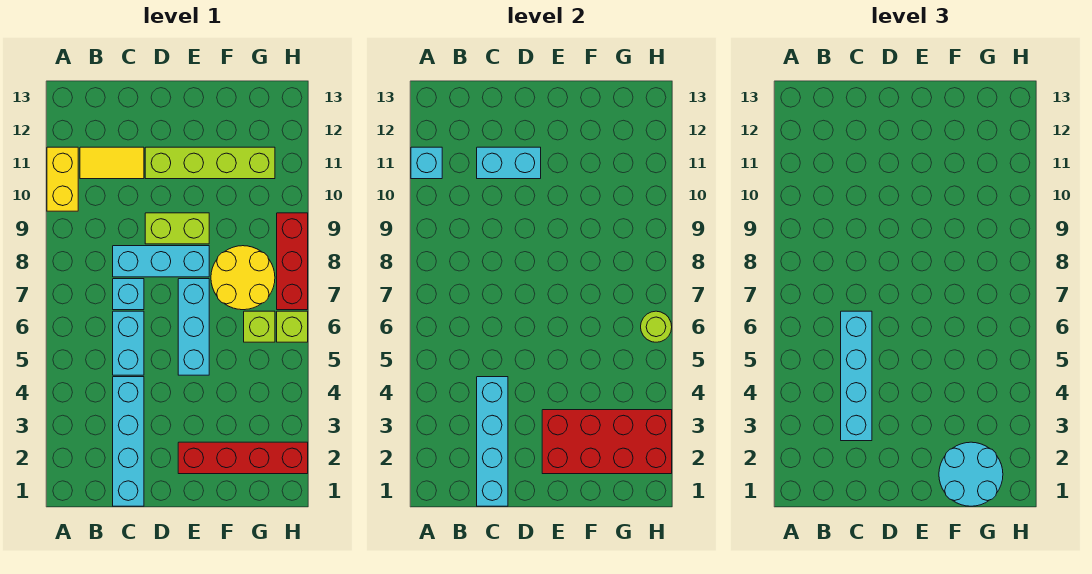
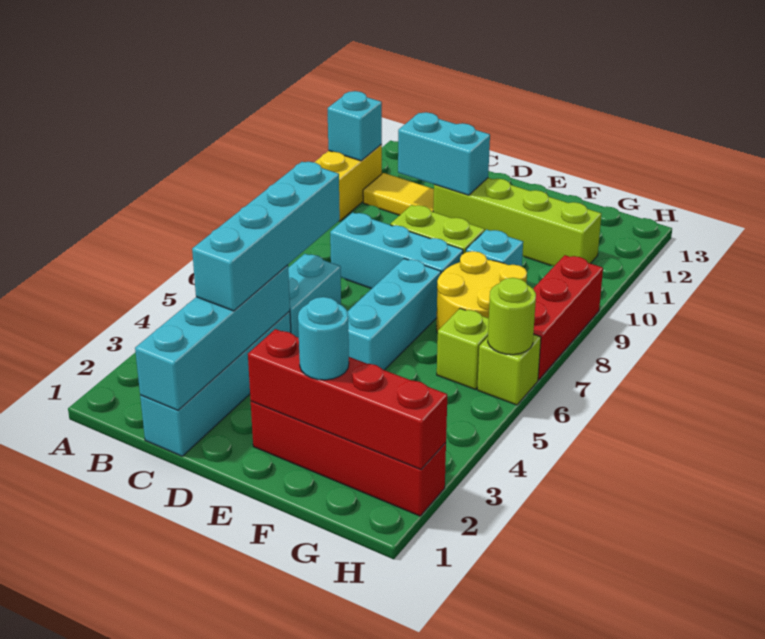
cyan brick C7 level 1 -> cyan brick F9 level 1
red brick E2:H3 level 2 -> red brick E2:H2 level 2
cyan round brick F1:G2 level 3 -> cyan round brick F2 level 3

